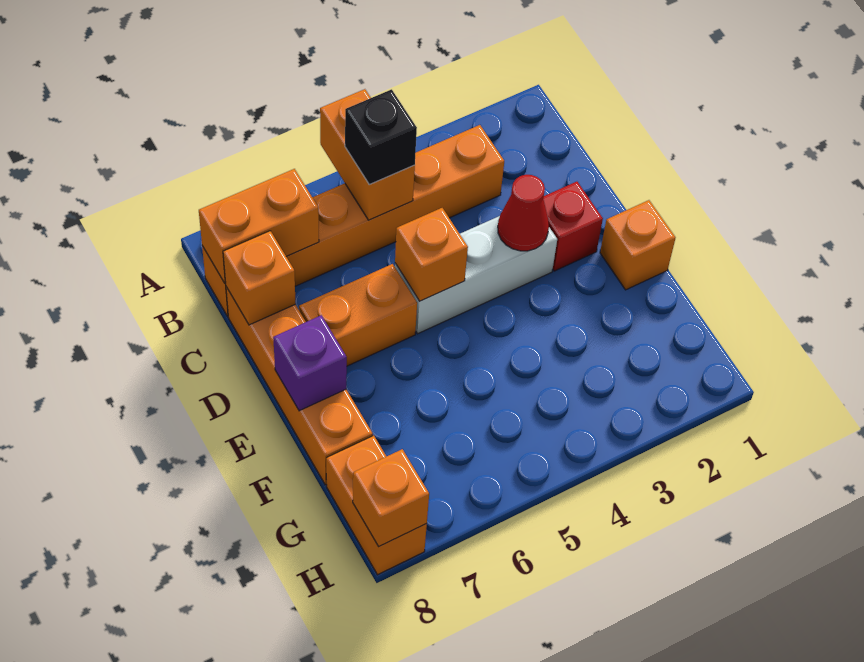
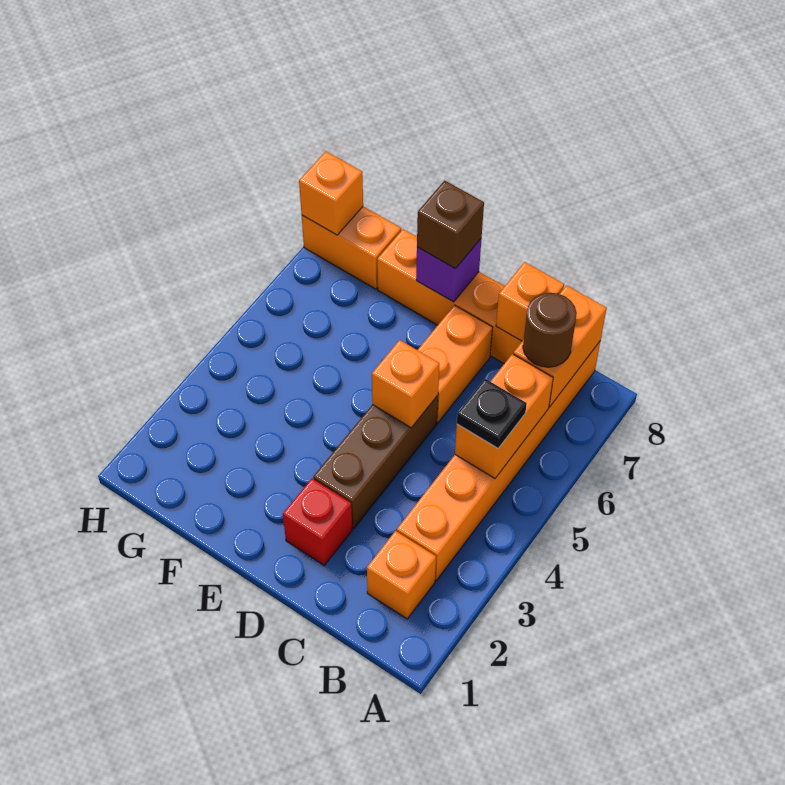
orange brick A5:B5 level 2 -> orange brick B5:B6 level 2
black brick B5 level 3 -> black plate B5 level 3
none -> brown round brick B7 level 3
white brick D3:D5 level 1 -> brown brick D3:D5 level 1
red cone D3 level 2 -> none
orange brick E1 level 1 -> orange brick B2 level 1
none -> brown brick E8 level 3

